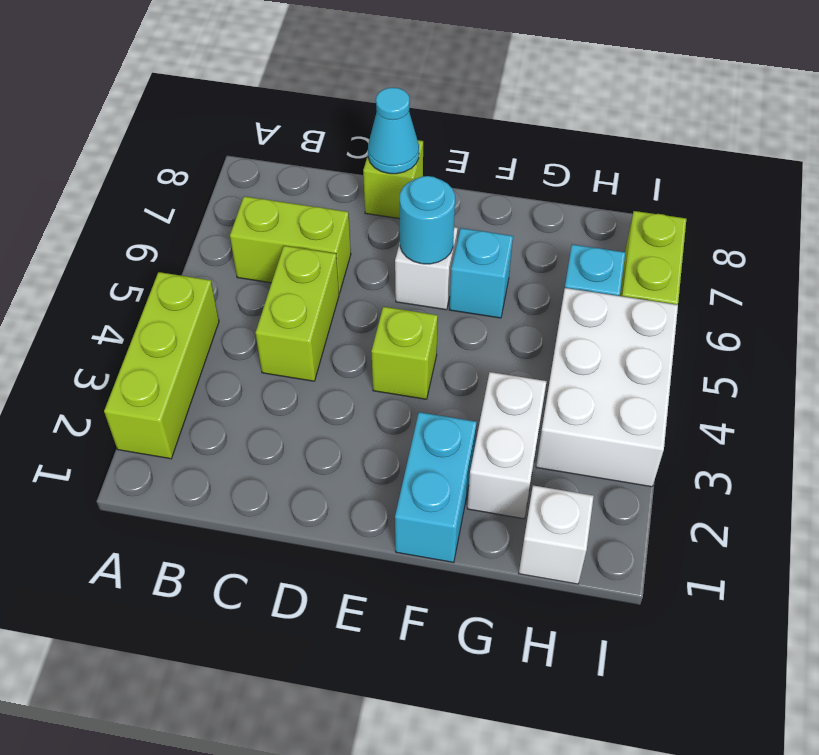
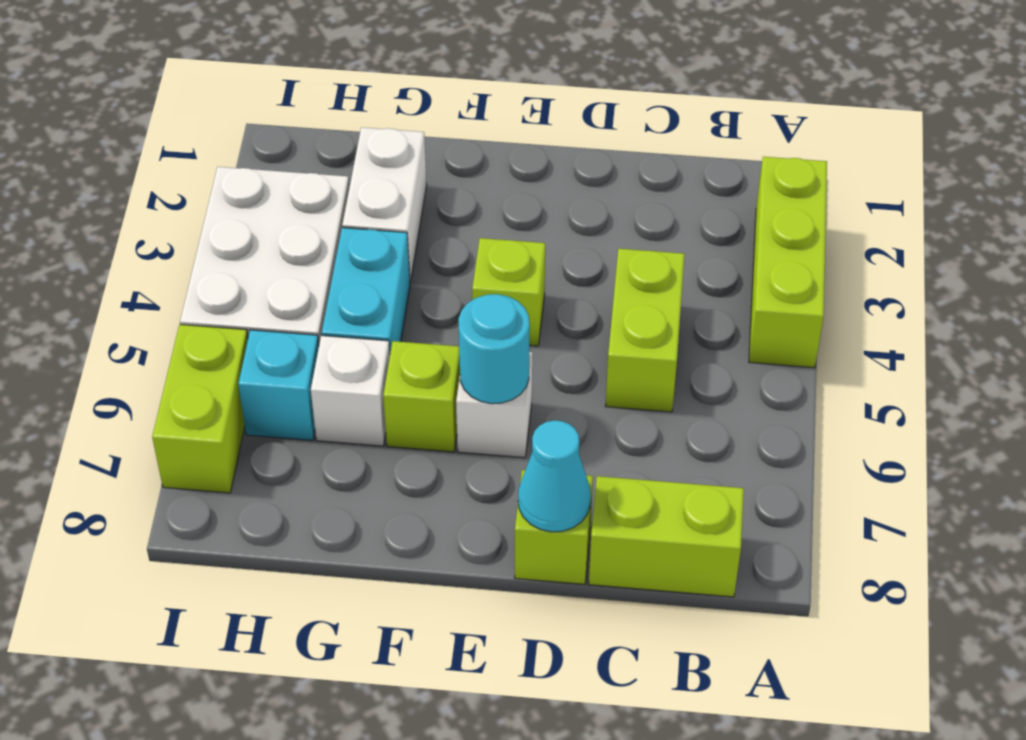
lime brick B6:C6 level 1 -> lime brick B8:C8 level 1
cyan brick F1:F2 level 1 -> cyan brick G4:G5 level 1
cyan brick F6 level 1 -> lime brick F6 level 1
white brick H1 level 1 -> white brick G6 level 1

